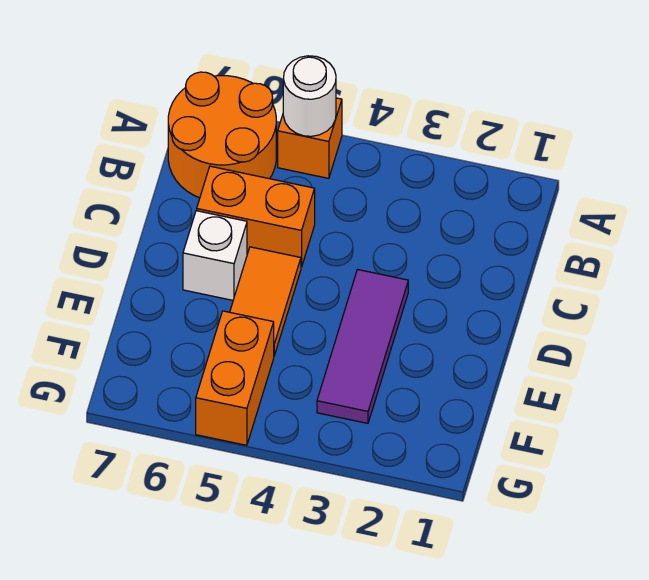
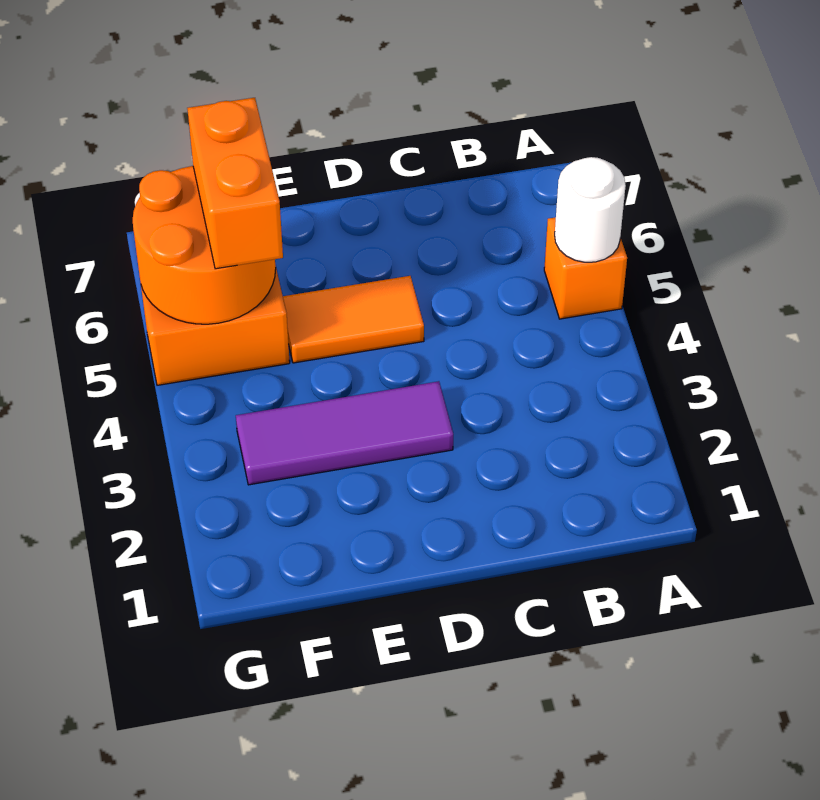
orange round brick A6:B7 level 1 -> orange round brick F5:G6 level 2
orange brick C5:C6 level 1 -> orange brick F5:F6 level 3
white brick D6 level 1 -> none

